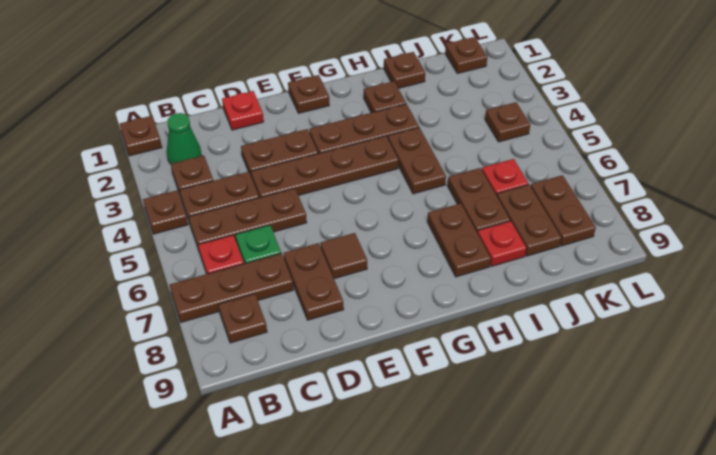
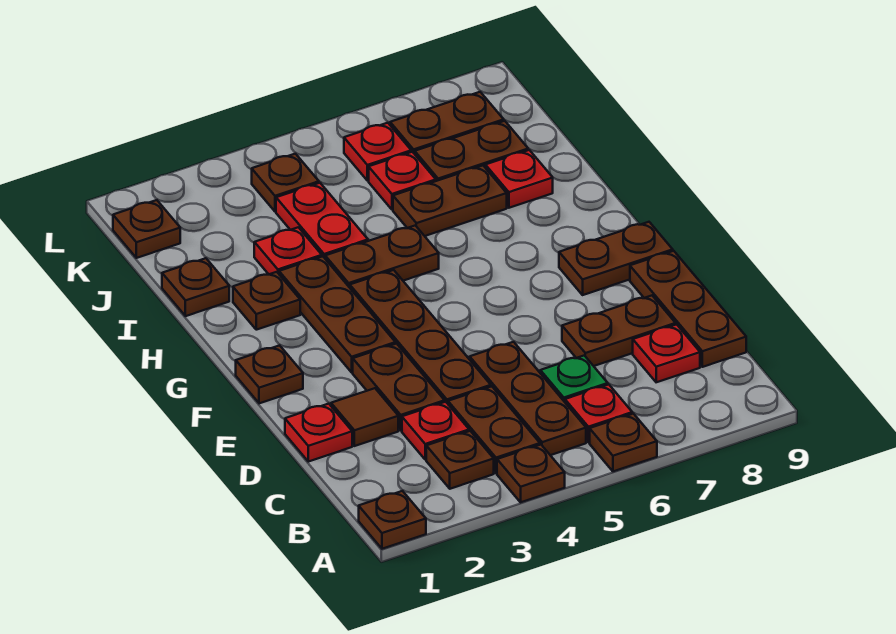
brown plate A7:C7 level 1 -> brown plate C9:E9 level 1
green cone B2 level 1 -> none
brown plate B8 level 1 -> brown plate A6 level 1
none -> red plate C3 level 1
none -> red plate C8 level 1
brown tile E7 level 1 -> brown tile D2 level 1
brown plate H7:H8 level 1 -> brown plate F8:F9 level 1
none -> red plate I3 level 1
none -> red plate I4:J4 level 1
none -> red plate K6 level 1

